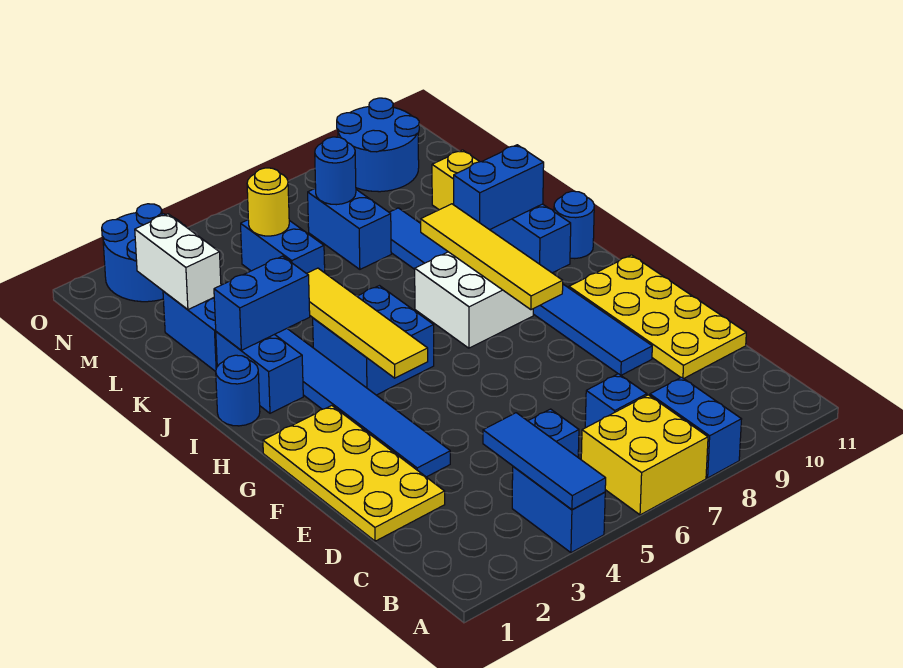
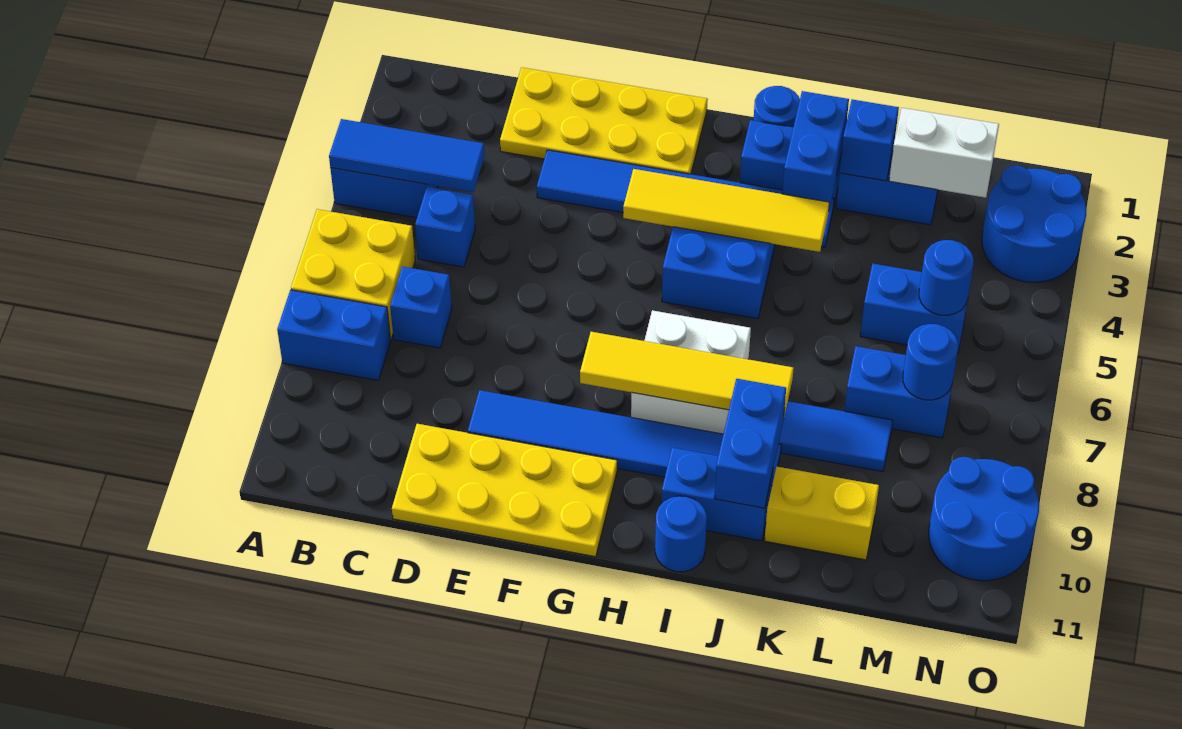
none -> blue brick K2 level 2
yellow round brick M5 level 2 -> blue round brick M5 level 2

